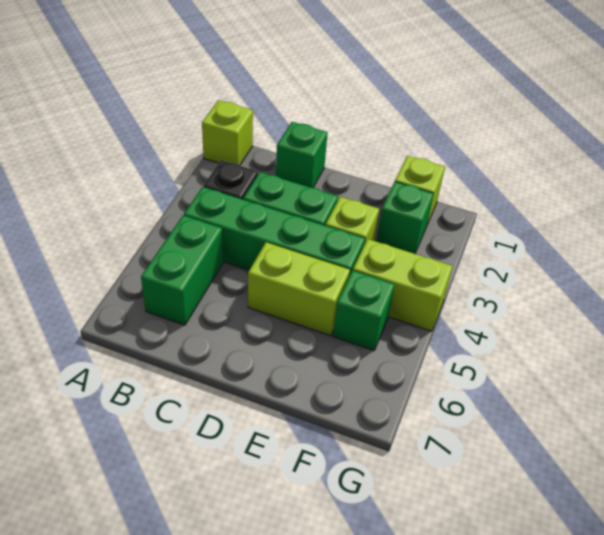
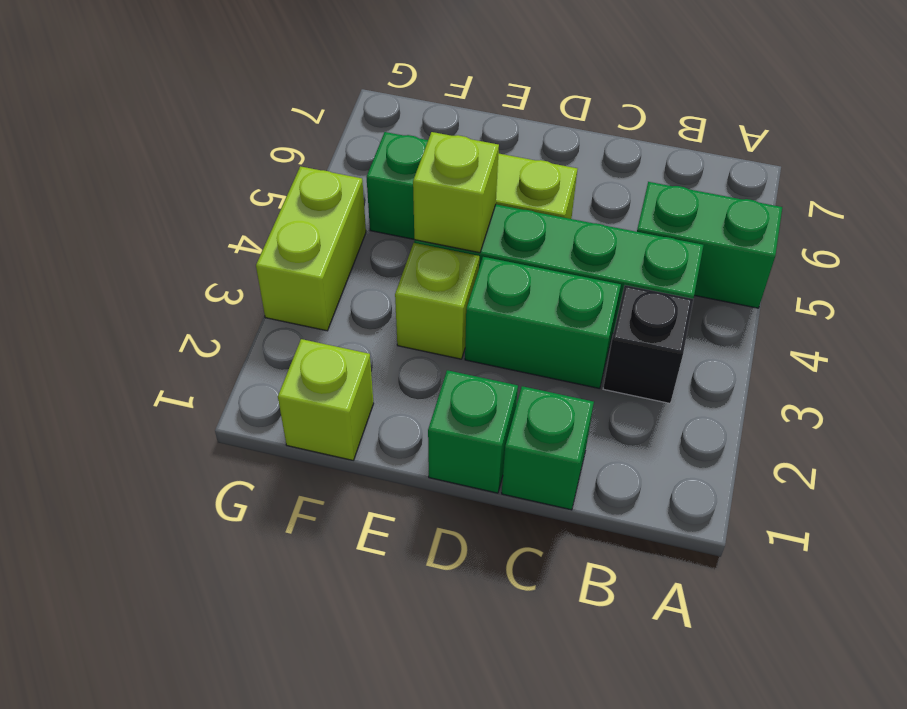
lime brick A1 level 1 -> lime brick E4 level 2
green brick B5:B6 level 1 -> green brick A5:B5 level 1
green brick F2 level 1 -> green brick D1 level 1
lime brick F4:G4 level 1 -> lime brick G3:G4 level 1

